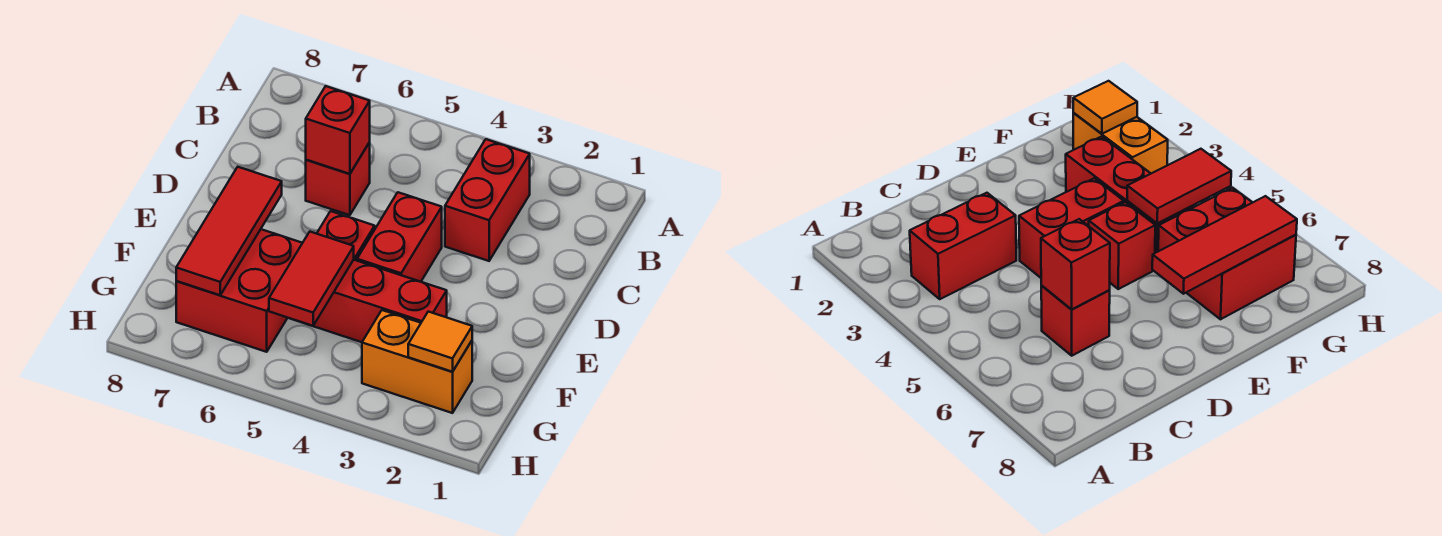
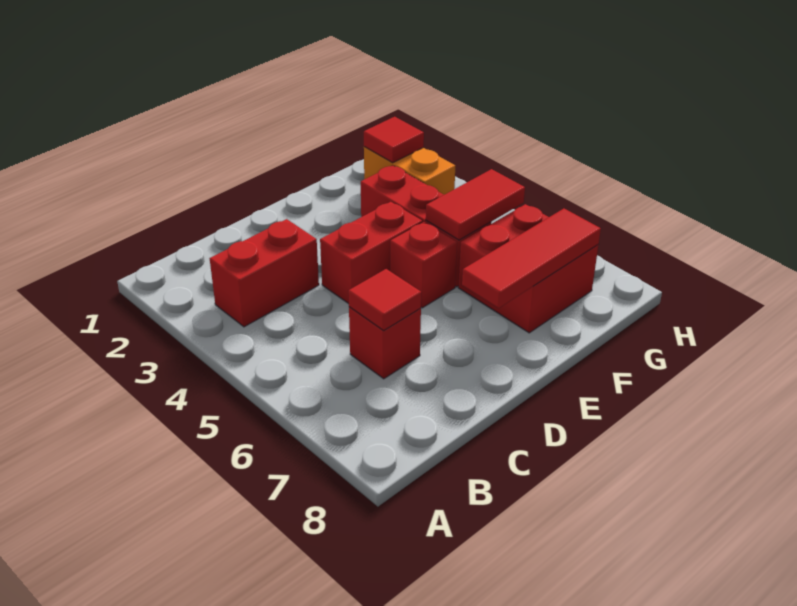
red brick C6 level 2 -> red tile C6 level 2
orange tile G2 level 2 -> red tile G2 level 2

